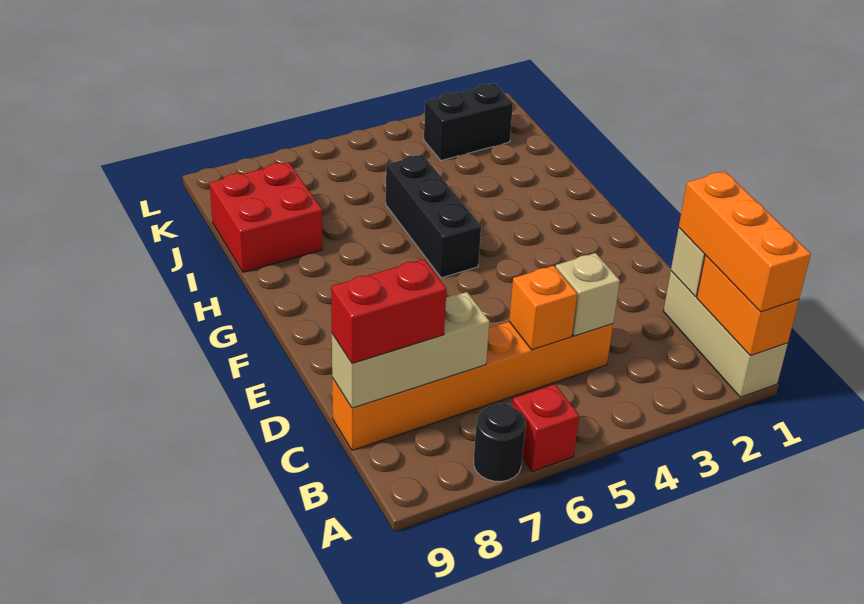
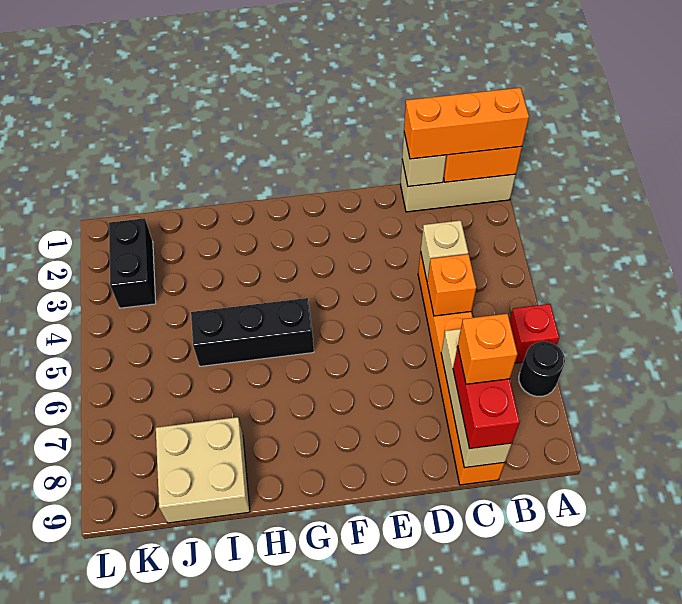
none -> orange brick C8 level 4
red brick I8:J9 level 1 -> tan brick I8:J9 level 1

